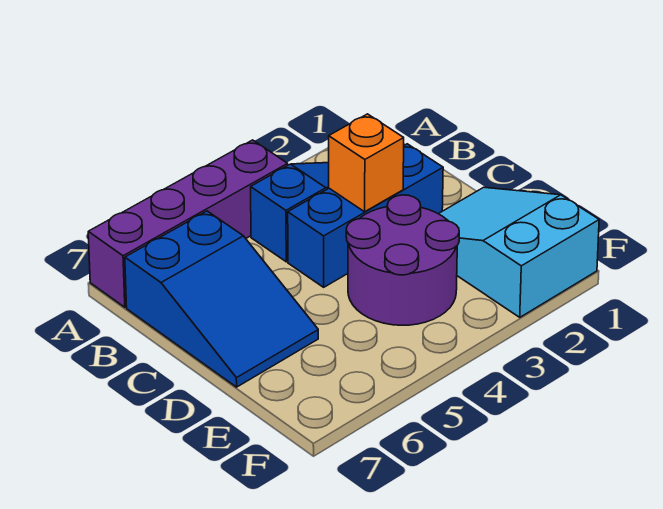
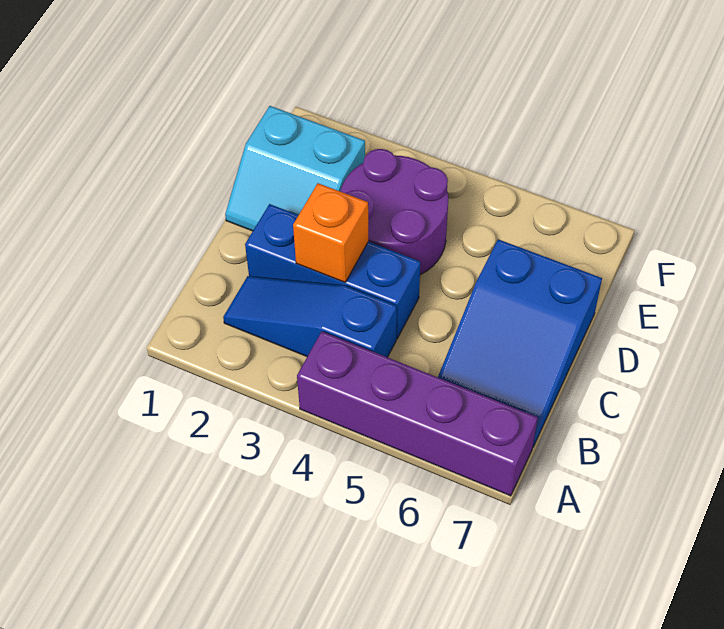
blue slope B6:D7 level 1 top B -> blue slope B6:D7 level 1 top D
cyan slope D1:F2 level 1 top F -> cyan slope D1:E2 level 1 top E

